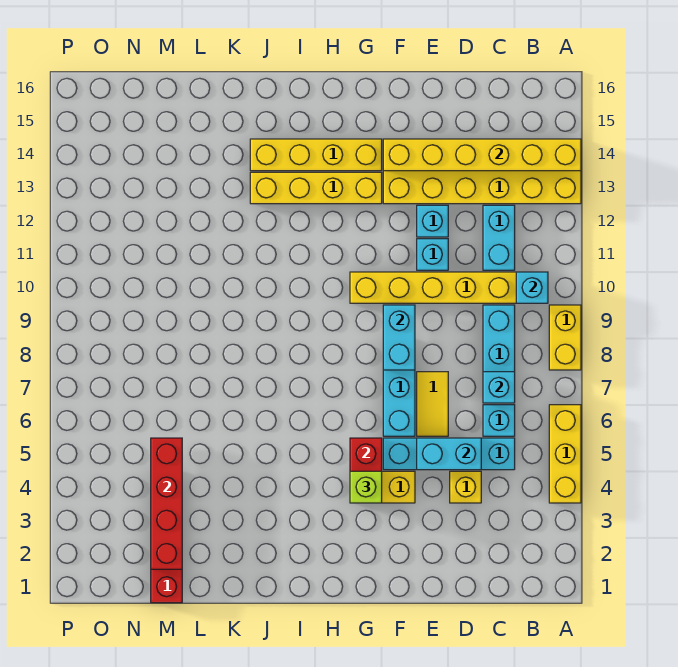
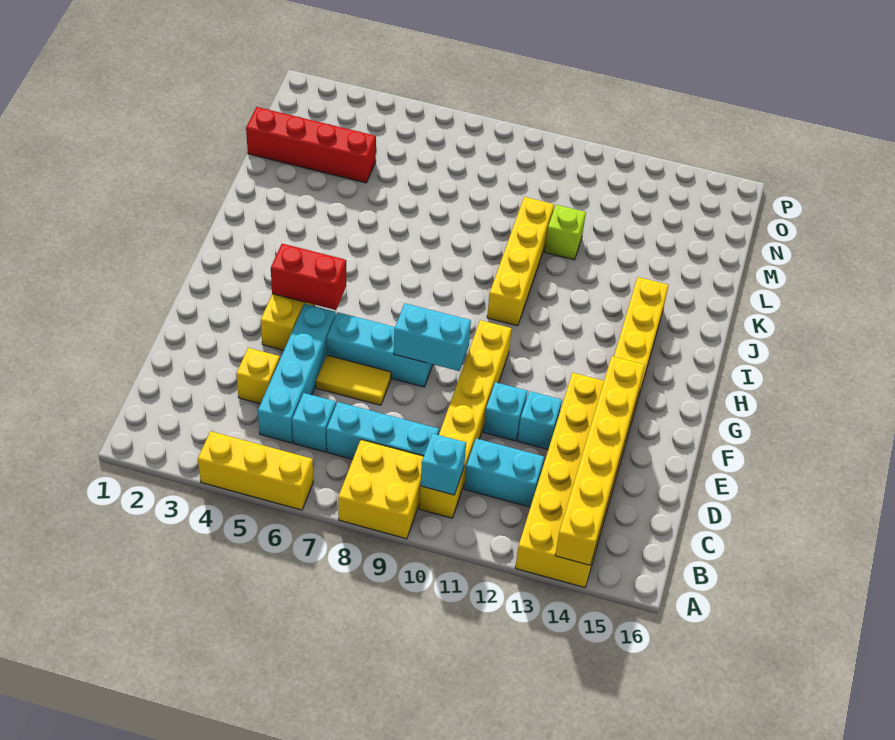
yellow brick A8:A9 level 1 -> yellow brick A8:B9 level 1
cyan brick C7 level 2 -> none
cyan brick D5:E5 level 2 -> none
lime brick G4 level 3 -> lime brick L11 level 1
yellow brick G13:J13 level 1 -> yellow brick I10:L10 level 1
red brick M2:M5 level 2 -> none

